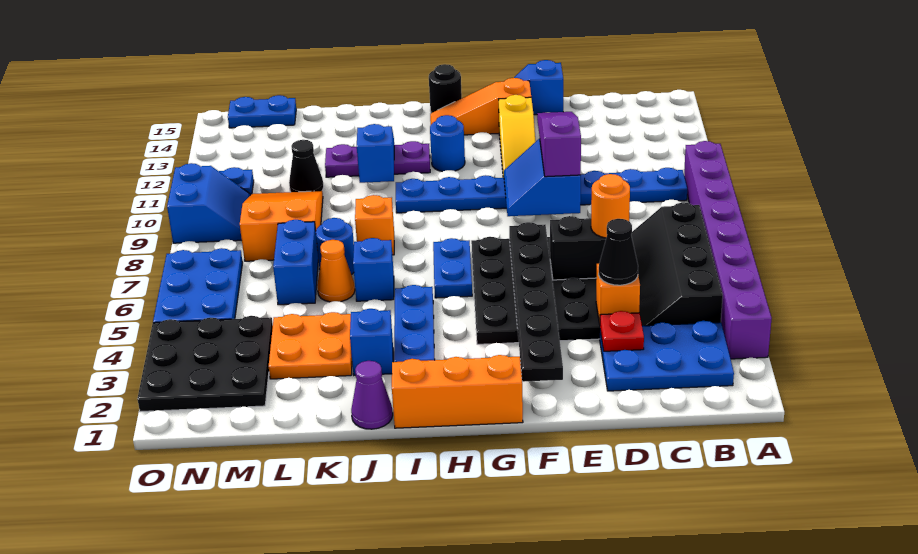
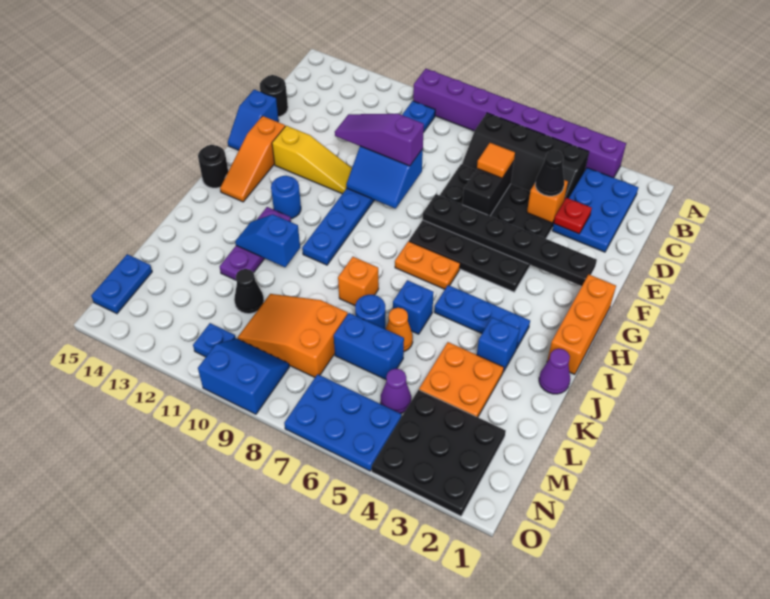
orange round brick D6 level 3 -> orange tile D6 level 3
none -> black round brick D15 level 1
blue plate H6:H7 level 1 -> orange plate H6:H7 level 1
none -> purple cone M5 level 1

